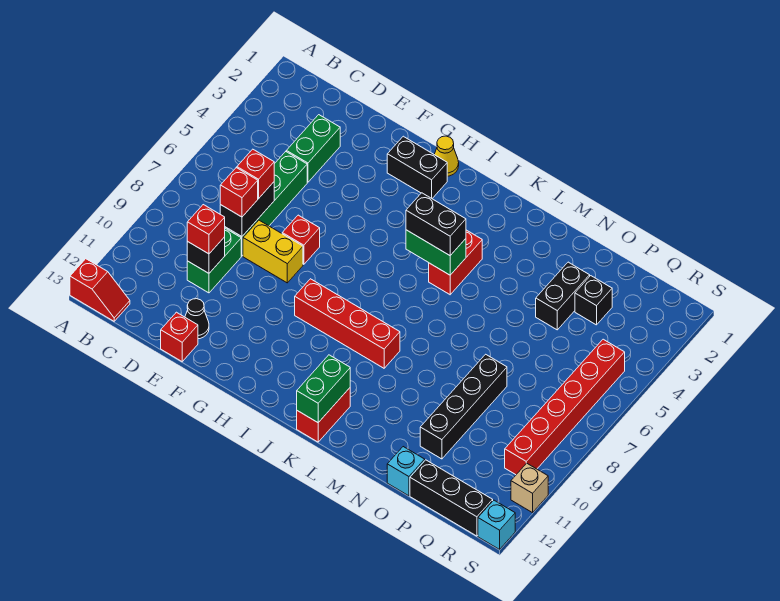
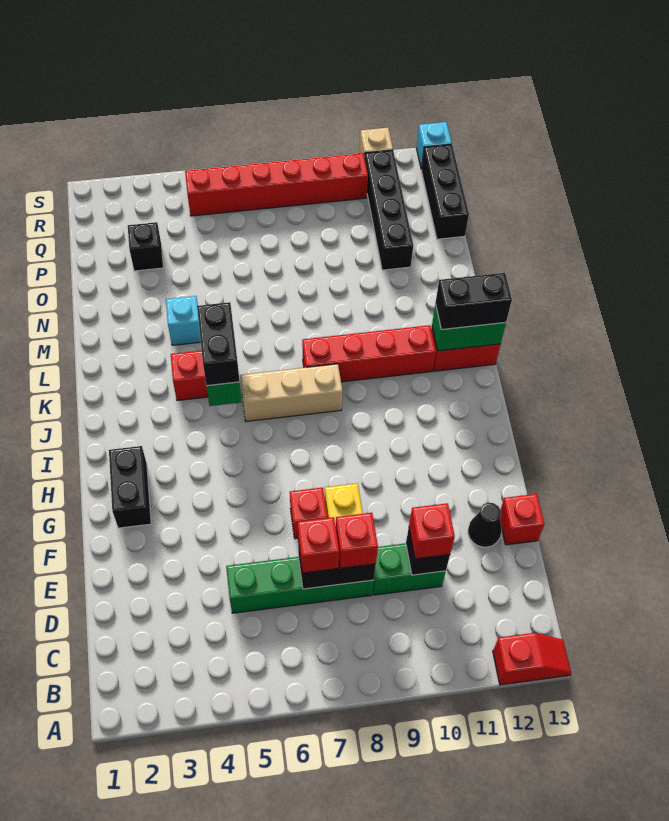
red slope A13:B13 level 1 top A -> red slope A12:A13 level 1 top 12
green brick D3:D4 level 1 -> none
yellow cone H1 level 1 -> none
red brick H9:K9 level 1 -> red brick K8:K11 level 1
none -> tan brick J6:J8 level 1
black brick O3:O4 level 1 -> black brick K12:K13 level 3
black brick O8:O11 level 1 -> black brick O11:R11 level 1
cyan brick O13 level 1 -> cyan brick M4 level 1

